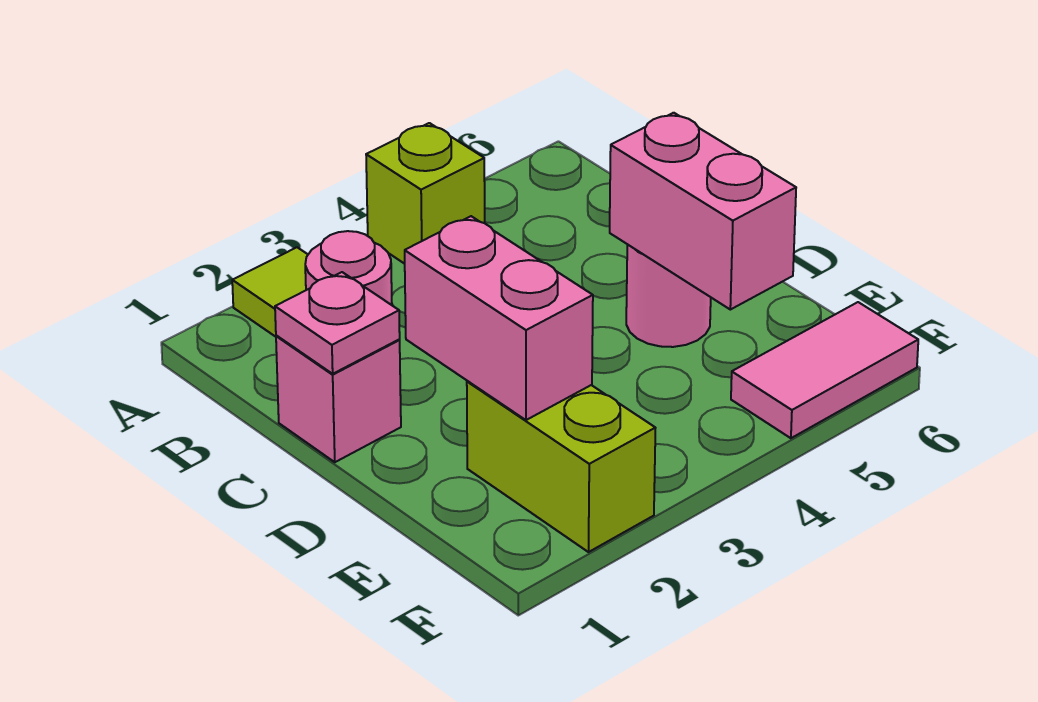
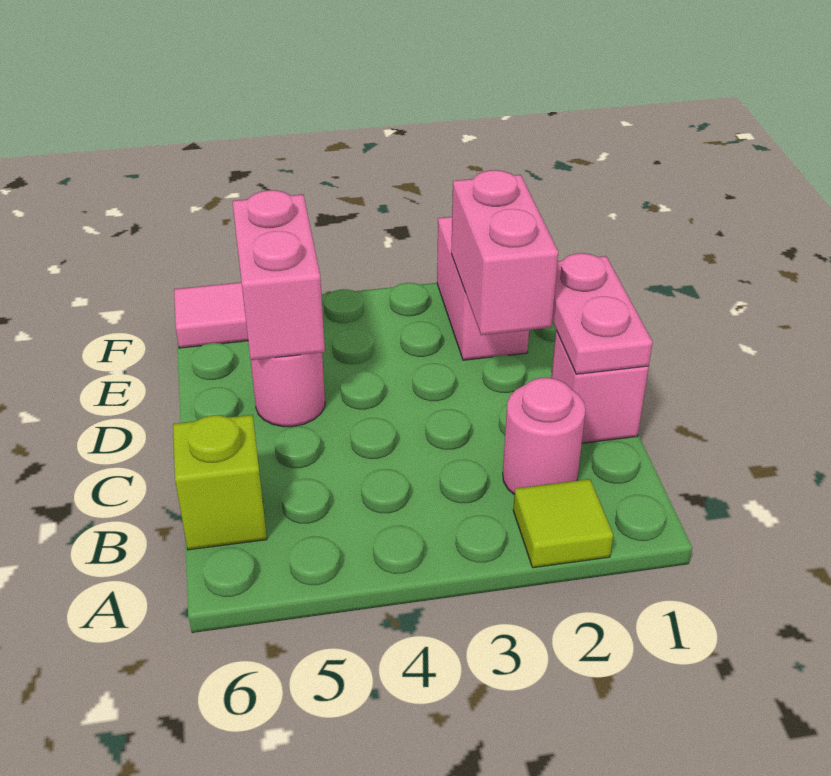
lime brick A4 level 1 -> lime brick B6 level 1
pink plate C1 level 2 -> pink plate C1:D1 level 2
lime brick E2:F2 level 1 -> pink brick E2:F2 level 1

